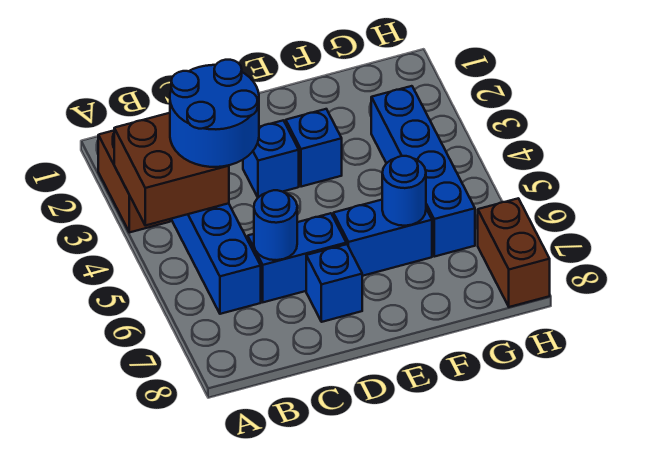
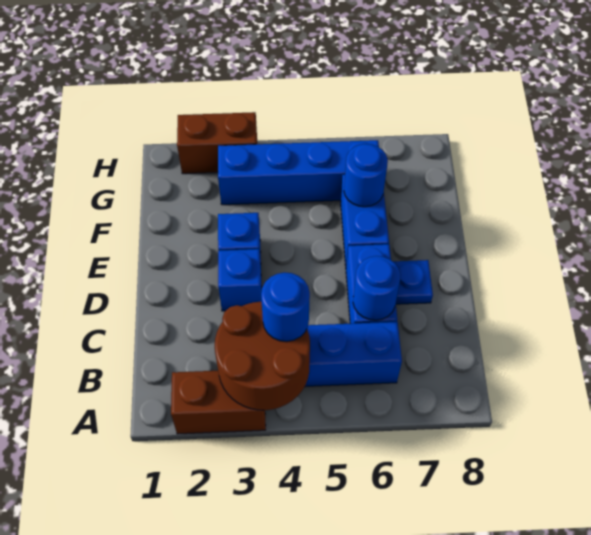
brown brick A3:B4 level 2 -> brown round brick A3:B4 level 2
blue round brick B3:C4 level 3 -> blue round brick B4 level 3
blue brick D7 level 1 -> blue plate D7 level 1
brown brick H7:H8 level 1 -> brown brick H2:H3 level 1

